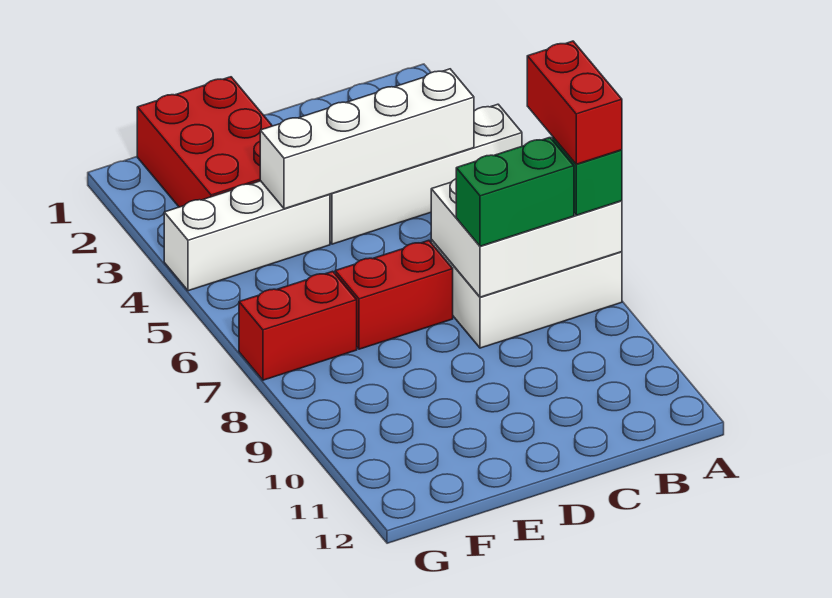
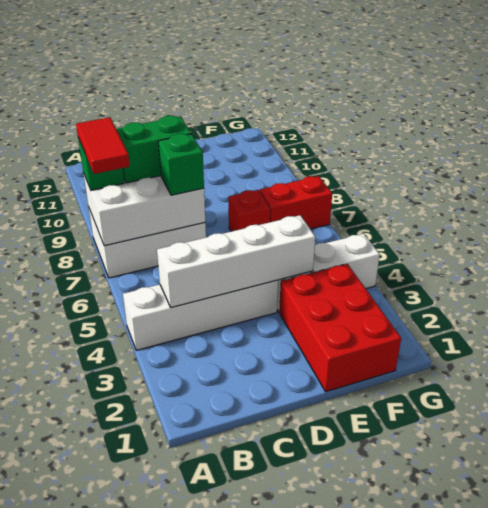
red brick A7:A8 level 4 -> red tile A7:A8 level 4
none -> green brick C7 level 3
red brick D7:E7 level 1 -> red brick E7 level 1

